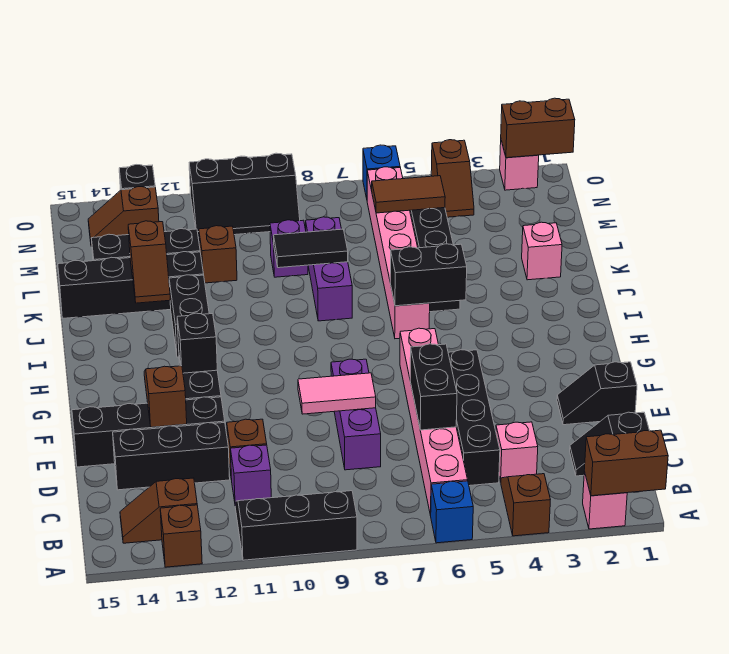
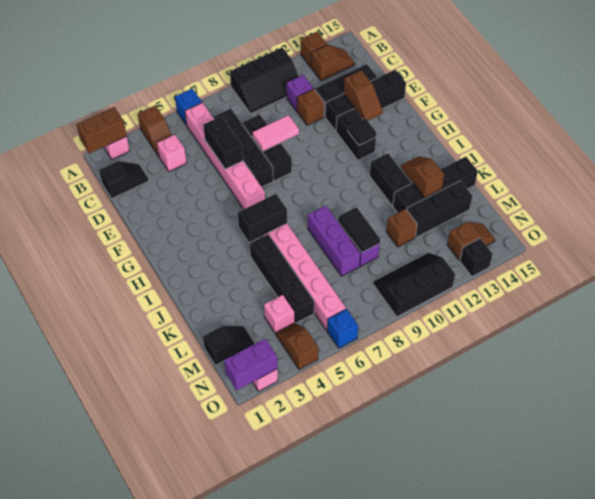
black brick C5:F5 level 1 -> black brick C7:F7 level 1
purple brick D8:F8 level 1 -> black brick D8:F8 level 1
black slope E1:E2 level 1 top 1 -> black slope M1:M2 level 1 top 1
black brick G12 level 2 -> black tile G12 level 2
pink brick K2 level 1 -> pink brick M4 level 1
black tile K8:K9 level 2 -> black tile K9:L9 level 2
brown tile M5:M6 level 2 -> none
brown brick O1:O2 level 2 -> purple brick O1:O2 level 2

